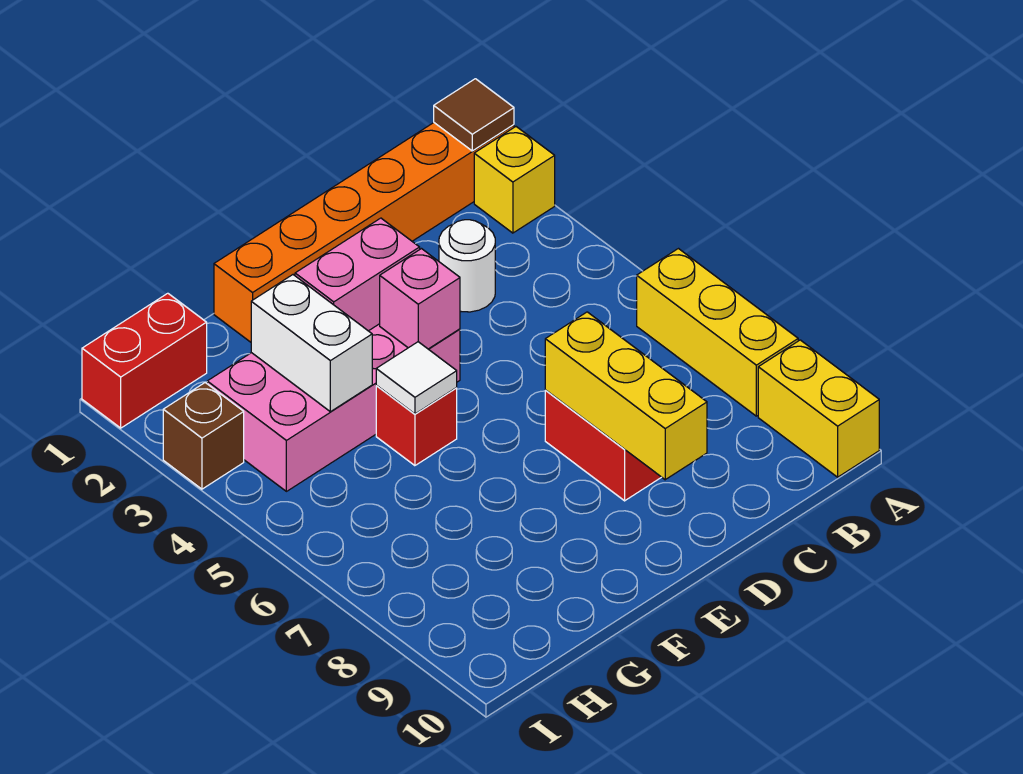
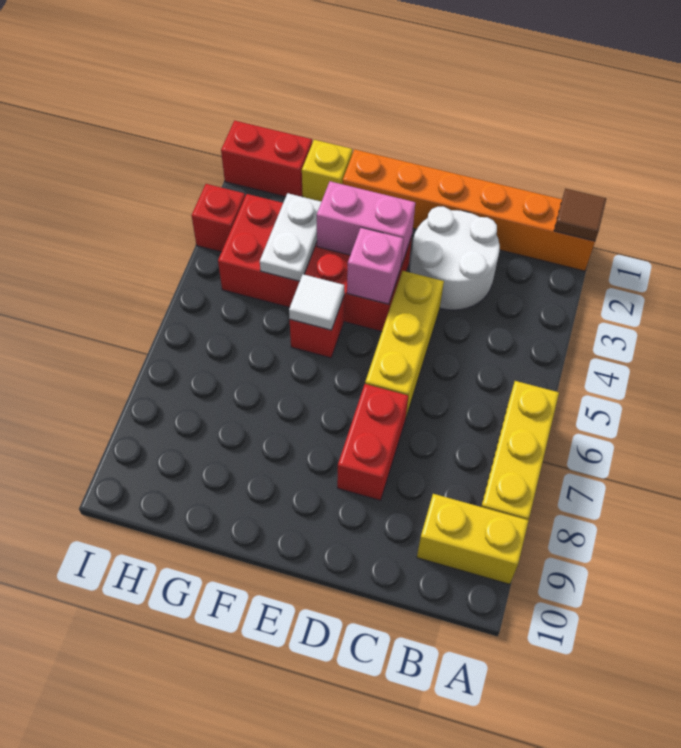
yellow brick A2 level 1 -> yellow brick G1 level 1
yellow brick A9:A10 level 1 -> yellow brick A9:B9 level 1
white round brick C3 level 1 -> white round brick C2:D3 level 1
yellow brick D7:D9 level 2 -> yellow brick D4:D6 level 1
pink brick E3:H4 level 1 -> red brick E3:H4 level 1
white brick G3:G4 level 2 -> white plate G3:G4 level 2
brown brick I3 level 1 -> red brick I3 level 1

